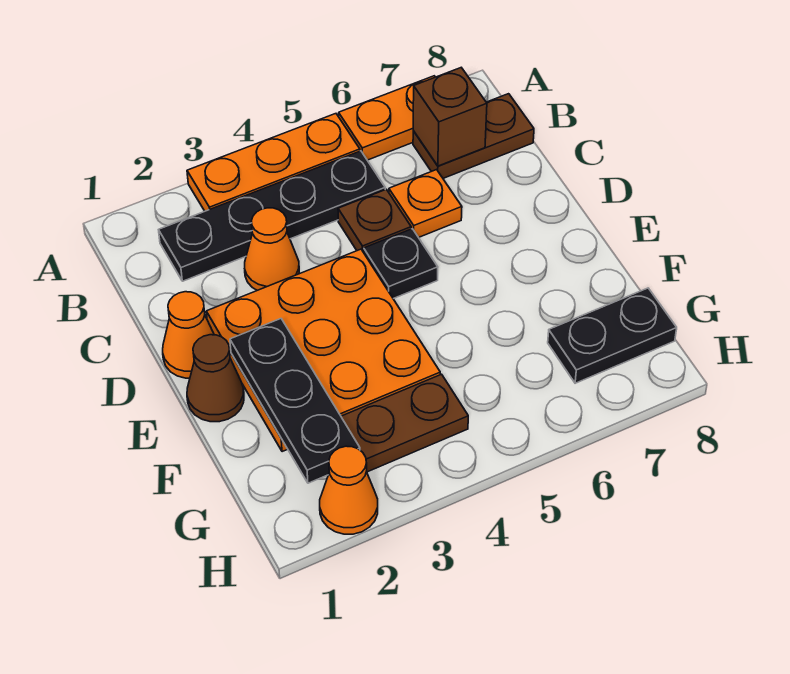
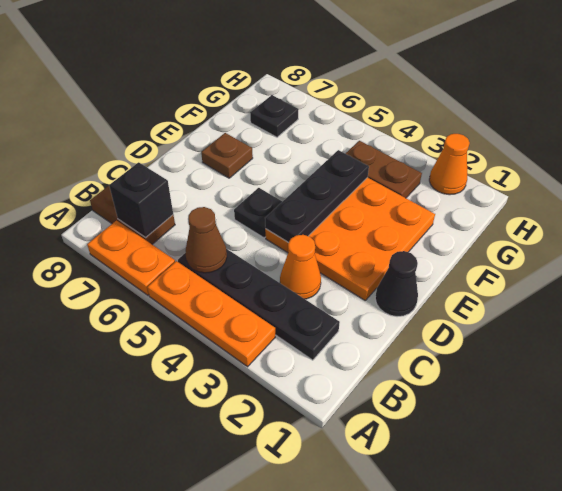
brown brick B7 level 2 -> black brick B7 level 2
brown plate C5 level 1 -> brown plate E7 level 1
orange plate C6 level 1 -> none
orange cone D1 level 1 -> black cone D1 level 1
brown cone E1 level 1 -> brown cone B5 level 2
black plate E2:G2 level 2 -> black plate D4:F4 level 2
black plate G7:G8 level 1 -> black plate G7 level 1

